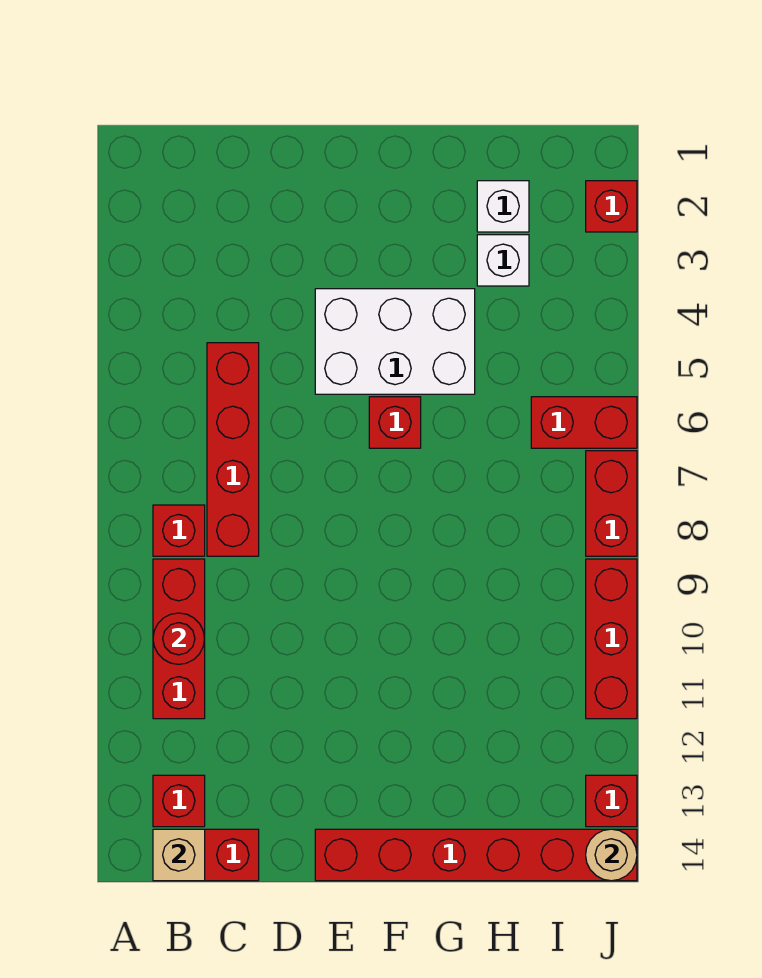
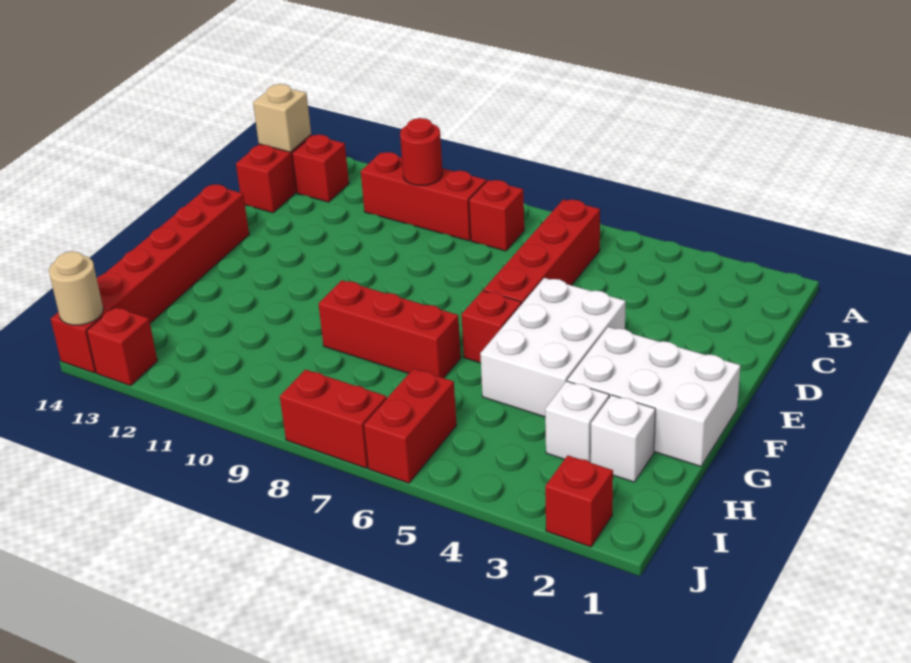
red brick C5:C8 level 1 -> red brick B6:E6 level 1
none -> white brick F1:G3 level 1
red brick J9:J11 level 1 -> red brick G7:G9 level 1

